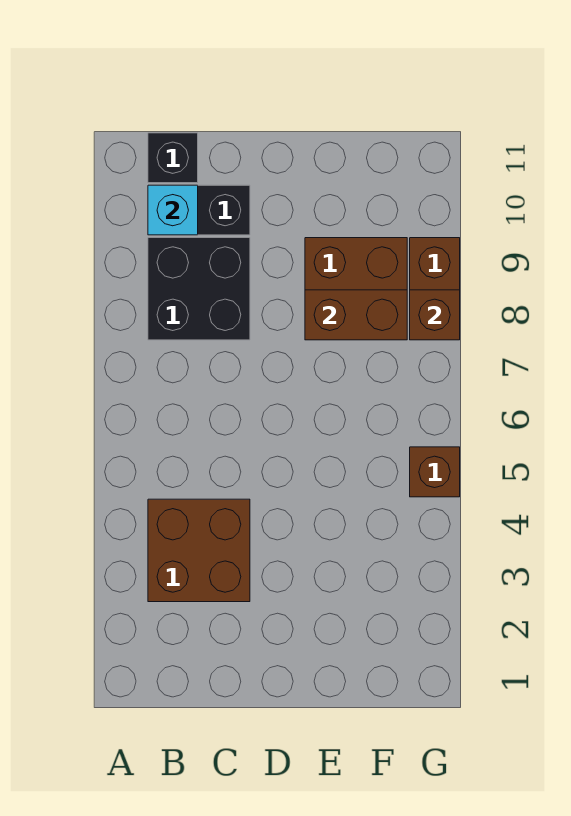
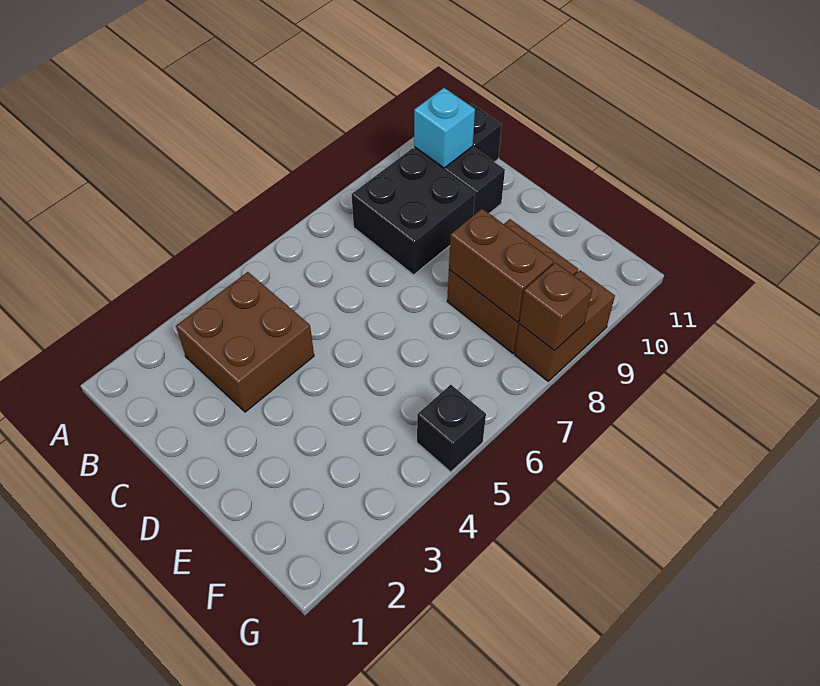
brown brick G5 level 1 -> black brick G5 level 1

